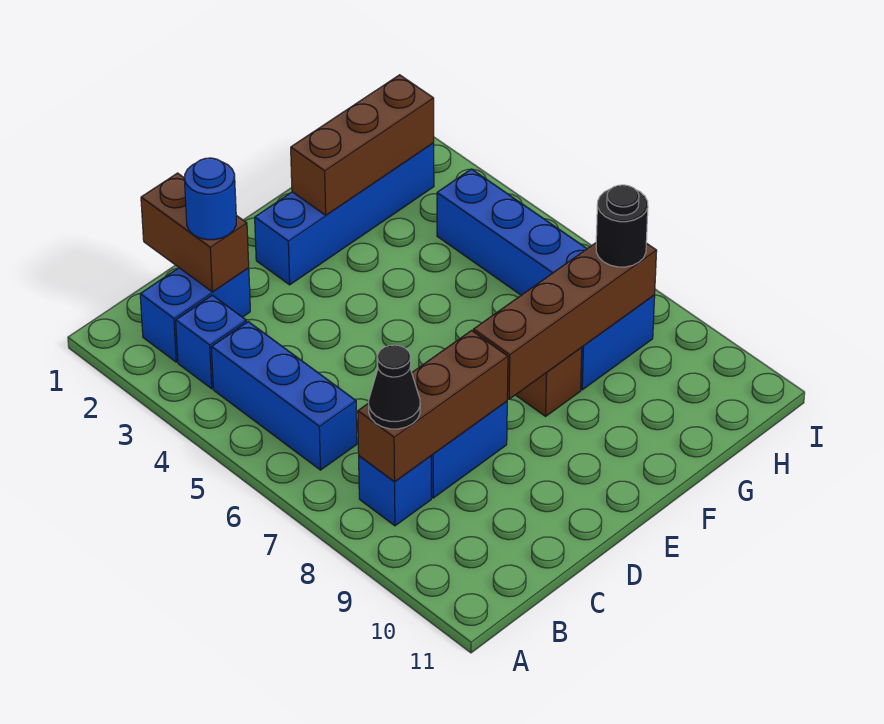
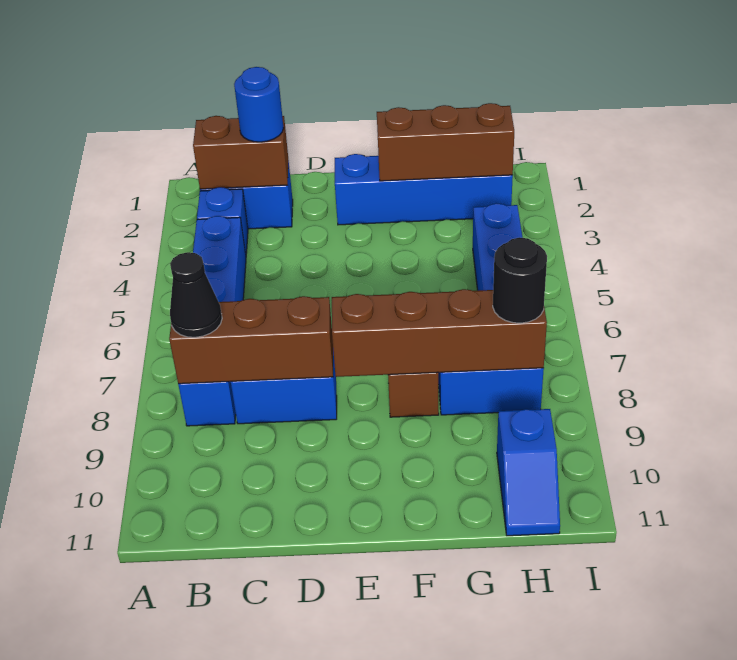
brown brick C1:C2 level 2 -> brown brick B2:C2 level 2
none -> blue slope H10:H11 level 1 top 10

